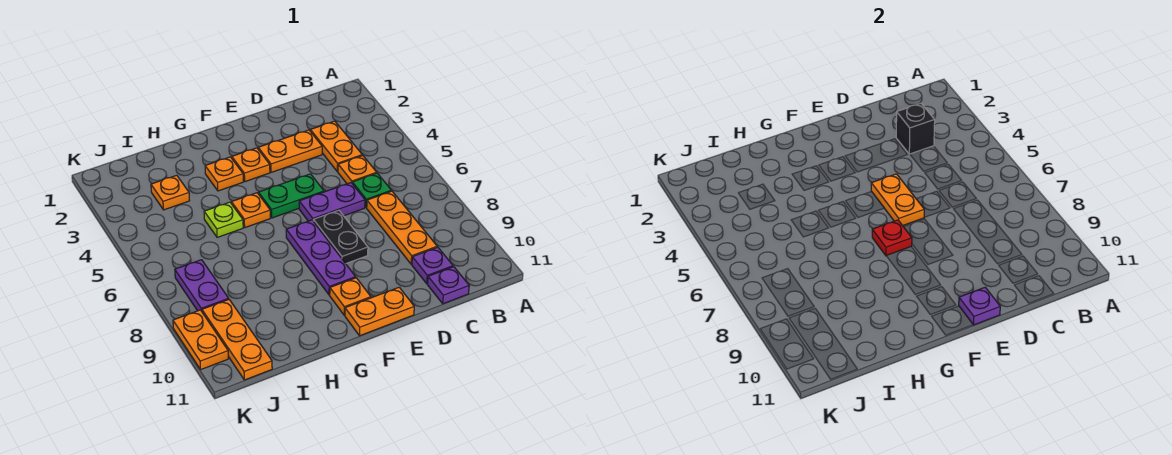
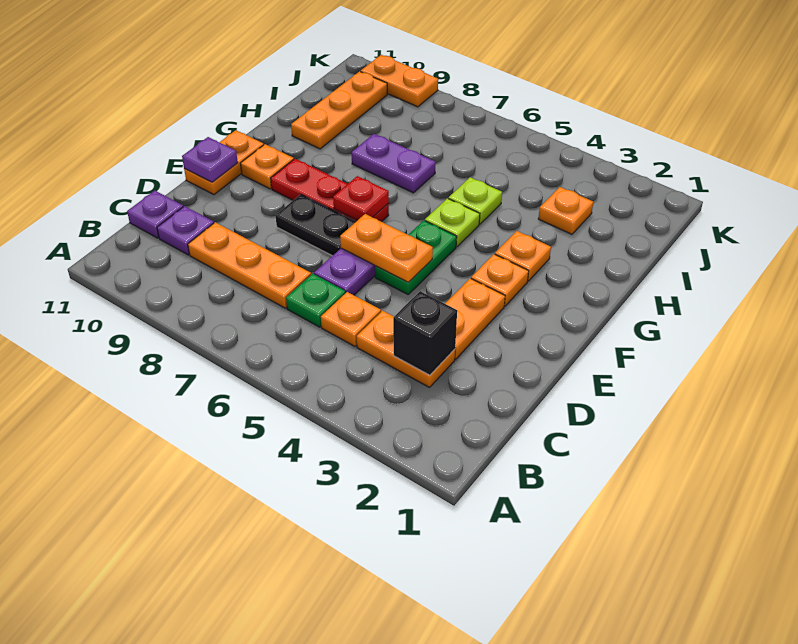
purple plate F7:F9 level 1 -> red plate F7:F9 level 1
orange plate G5 level 1 -> lime plate G5 level 1
purple plate J7:J8 level 1 -> purple plate H7:H8 level 1
orange plate J9:J11 level 1 -> orange plate H10:J10 level 1

